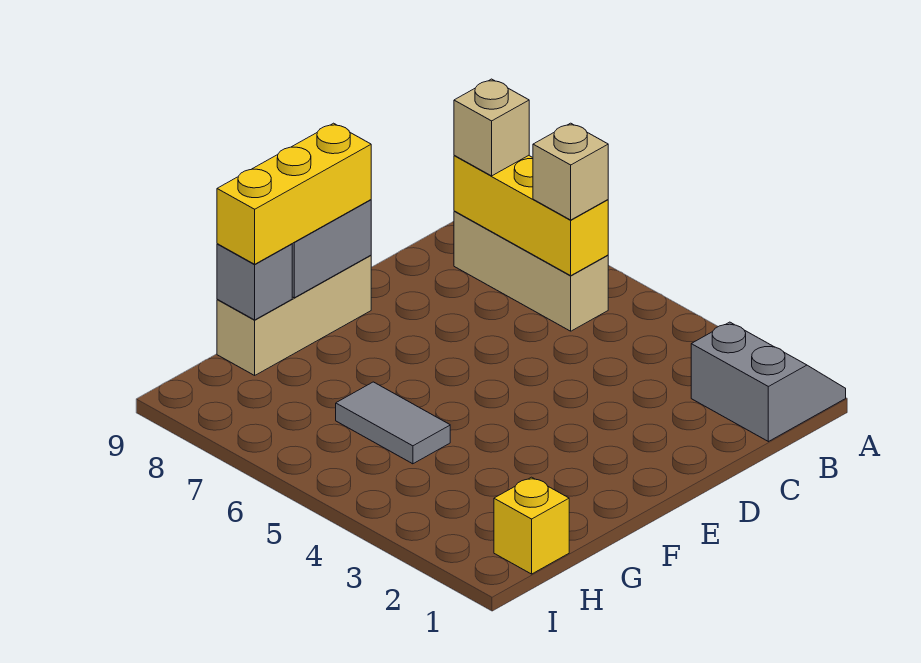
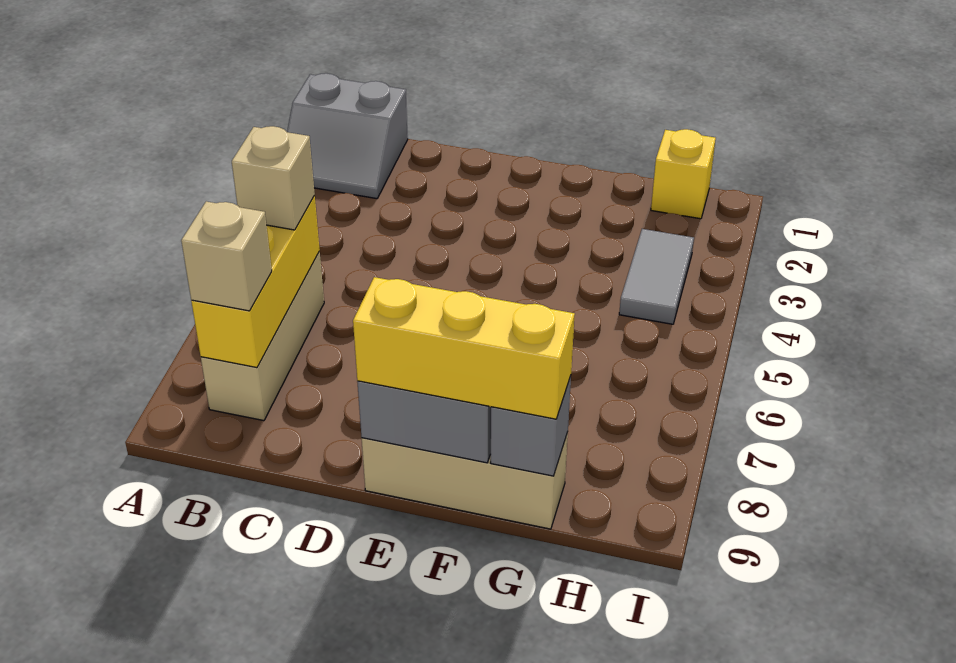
grey slope A1:B2 level 1 top B -> grey slope A1:B2 level 1 top 1
grey tile G5:G6 level 1 -> grey tile H3:H4 level 1

